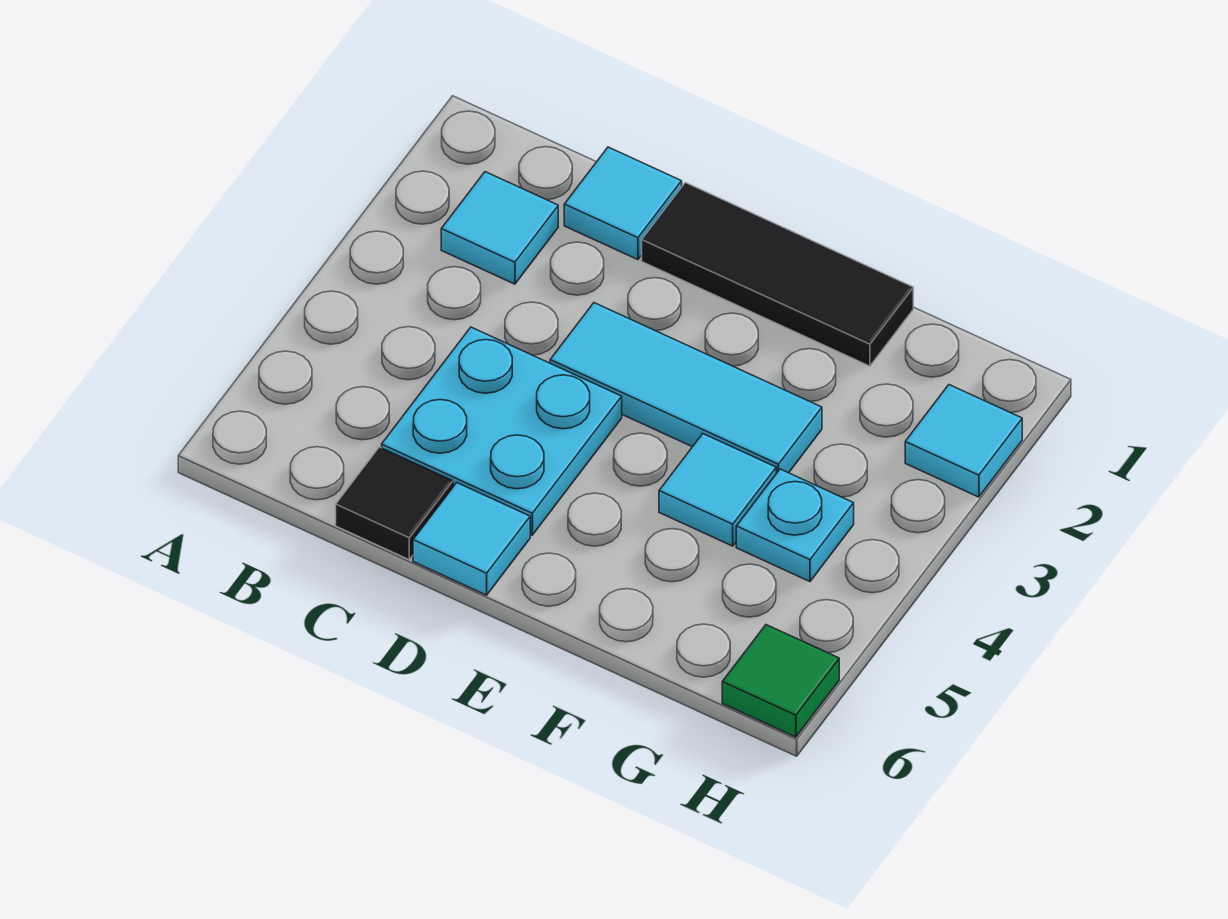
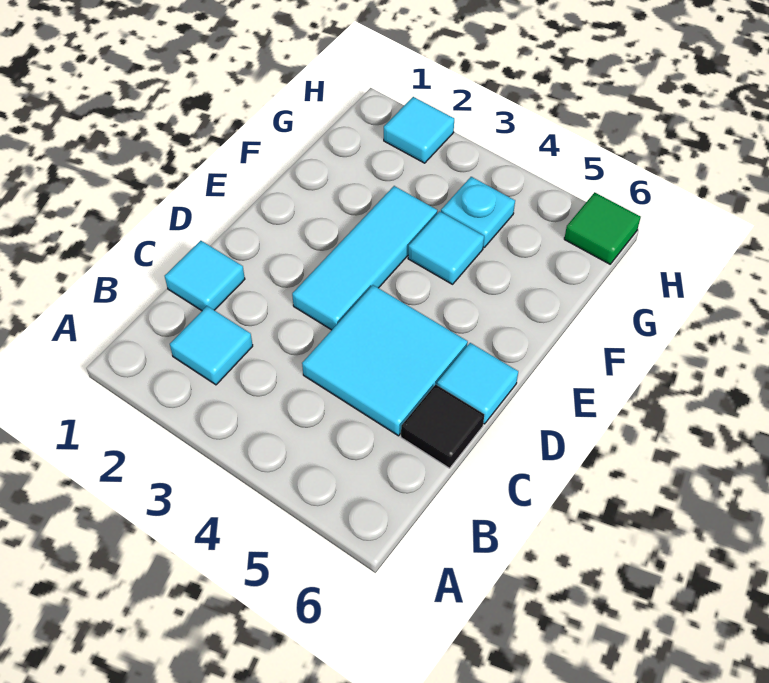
cyan plate C4:D5 level 1 -> cyan tile C4:D5 level 1
black tile D1:F1 level 1 -> none

